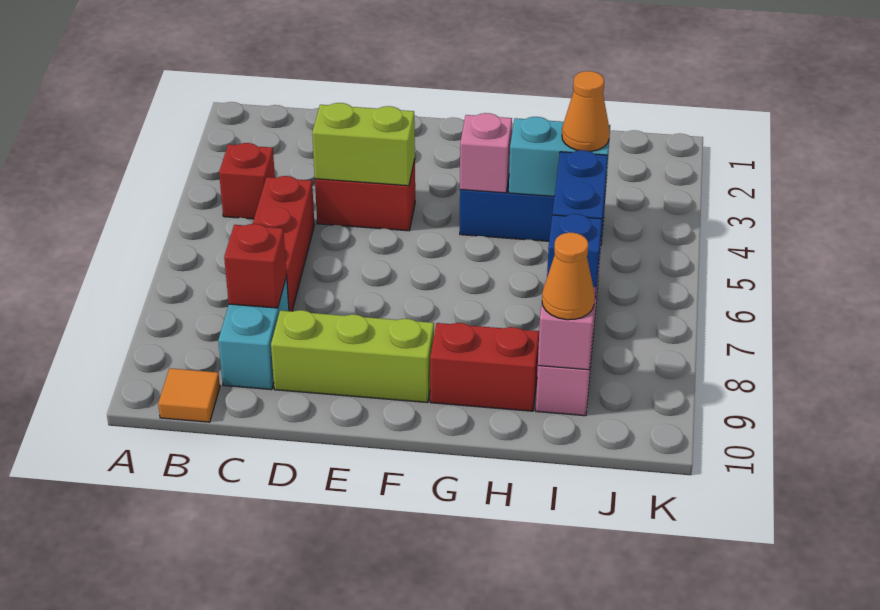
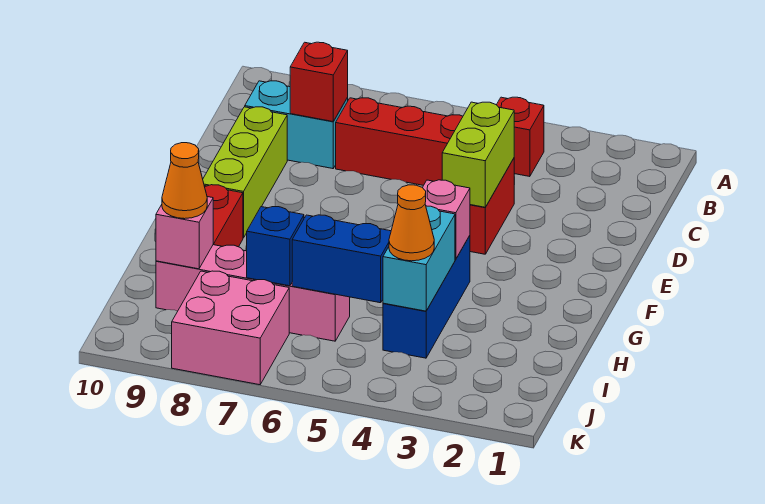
orange tile B10 level 1 -> none
none -> pink brick J7:K8 level 1

